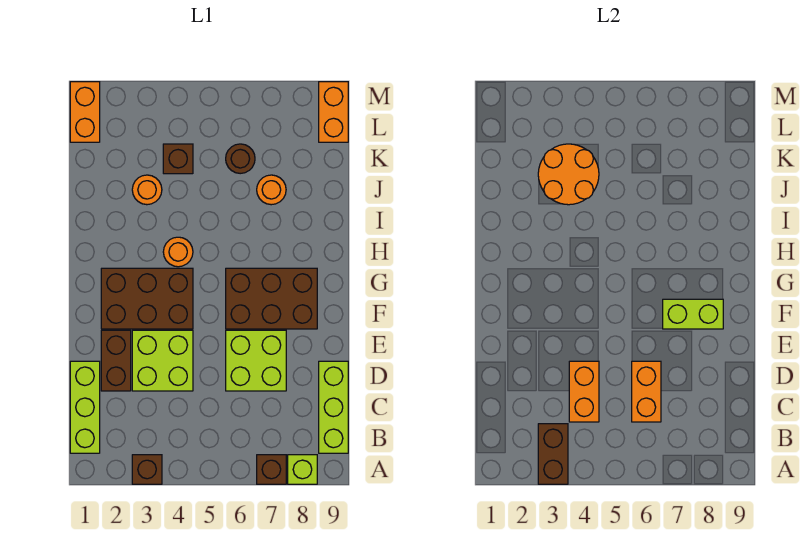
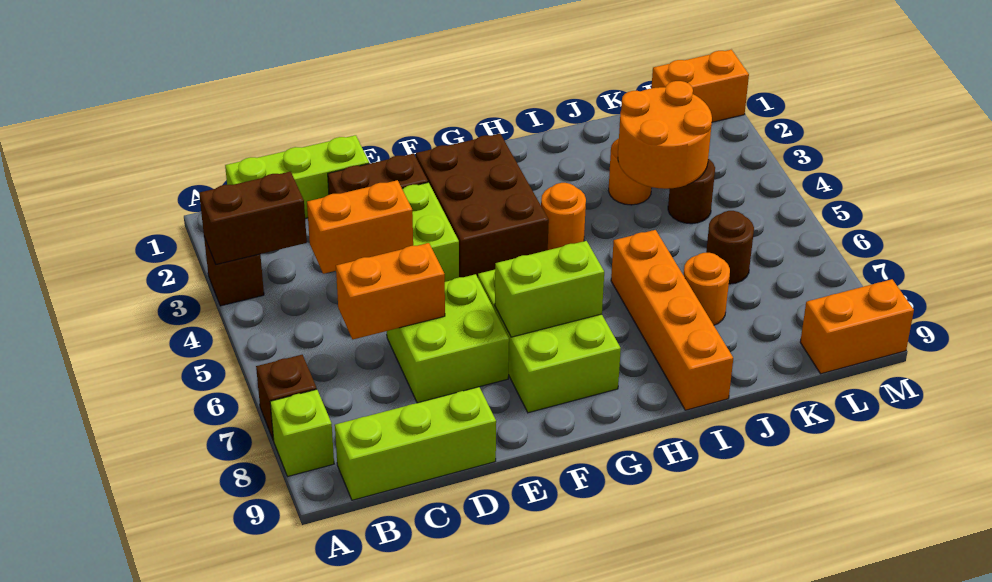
brown brick F6:G8 level 1 -> lime brick F6:G8 level 1
lime brick F7:F8 level 2 -> lime brick F7:G7 level 2
none -> orange brick I6:I9 level 1
brown brick K4 level 1 -> brown round brick K4 level 1

